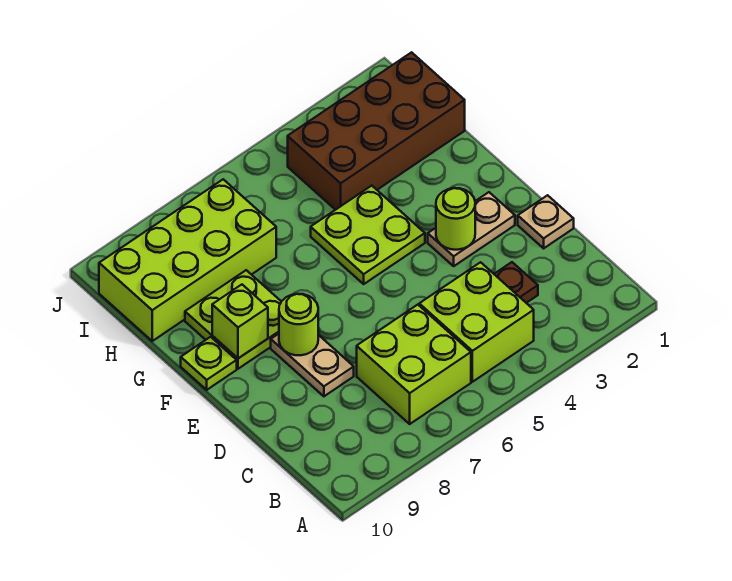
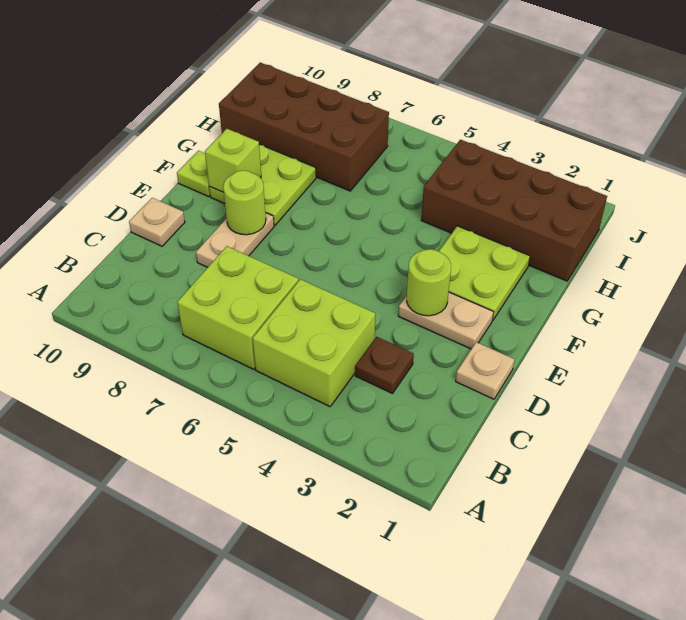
none -> tan plate D10 level 1
lime plate F4:G5 level 1 -> lime plate F2:G3 level 1
lime brick H7:I10 level 1 -> brown brick H7:I10 level 1

